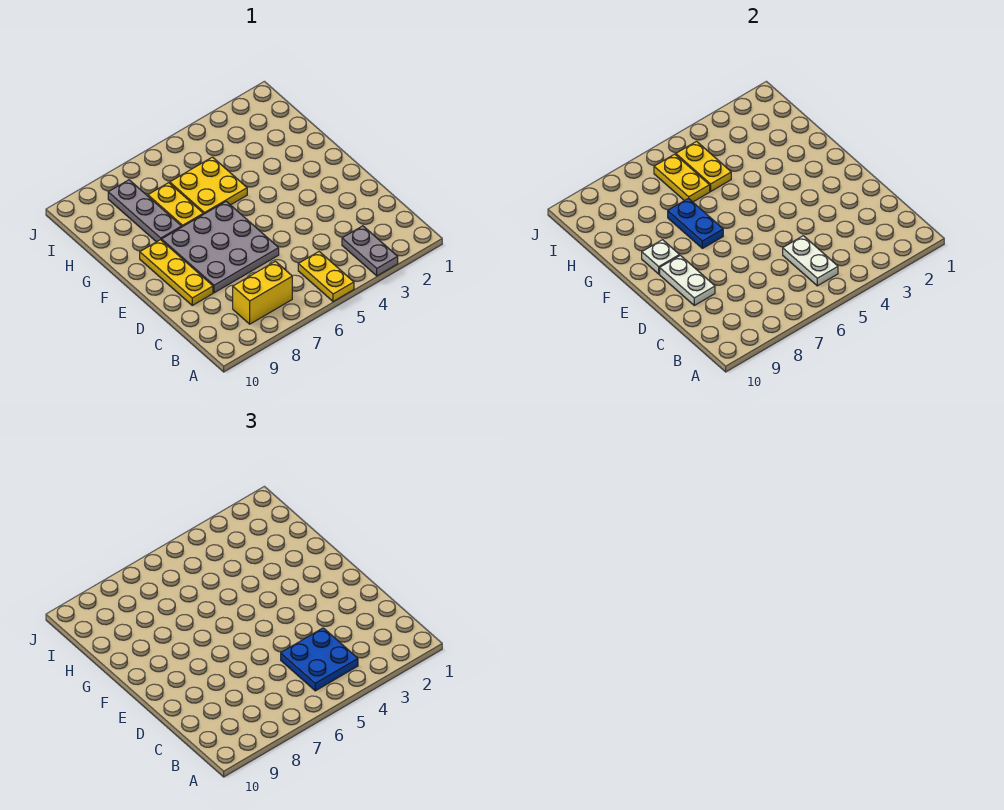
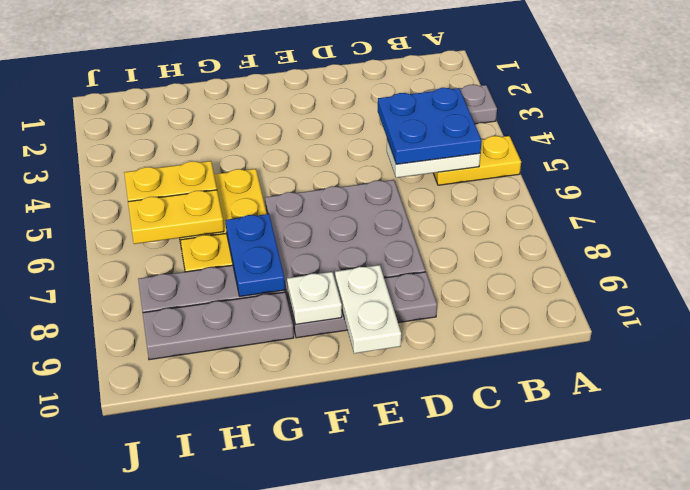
yellow brick B7:B8 level 1 -> none
yellow plate D9:F9 level 1 -> grey plate D9:F9 level 1
white plate D9:E9 level 2 -> white plate E9:E10 level 2
blue plate F7:G7 level 2 -> blue plate G7:G8 level 2
none -> grey plate G9:I9 level 1

